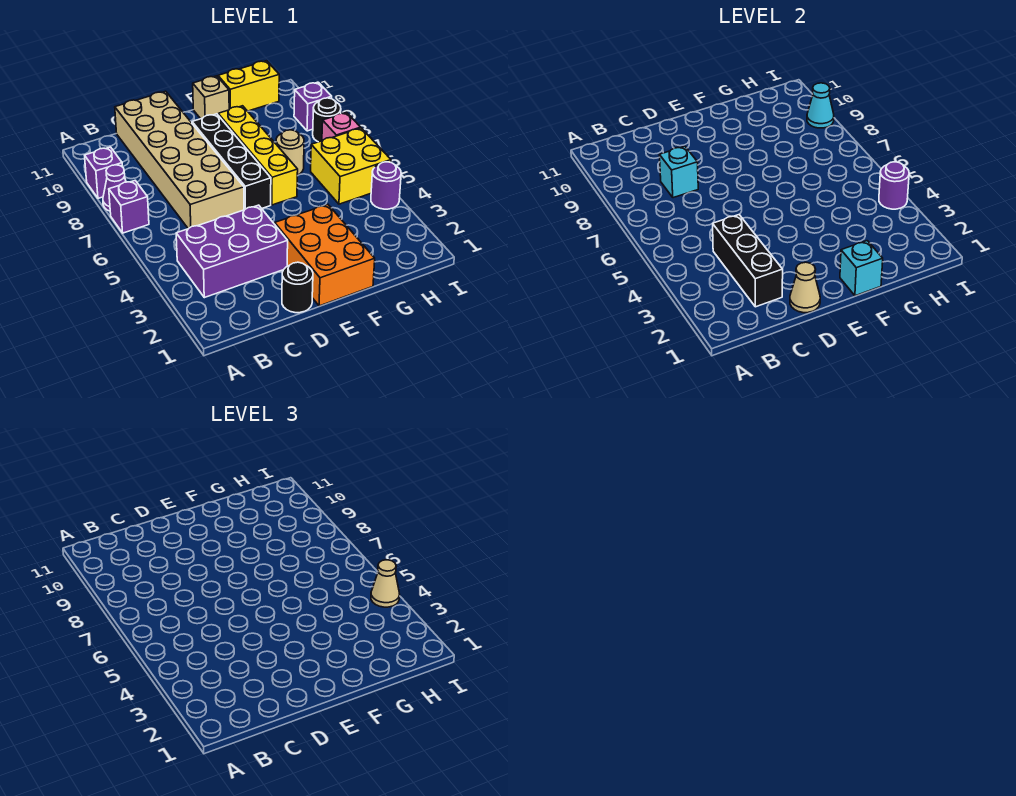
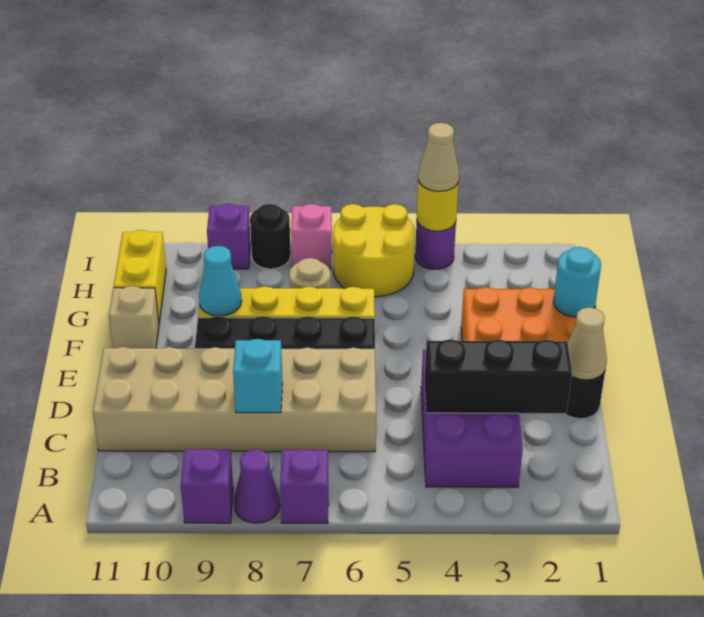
cyan brick F1 level 2 -> cyan round brick F1 level 2
yellow brick H5:I6 level 1 -> yellow round brick H5:I6 level 1
purple round brick I4 level 2 -> yellow round brick I4 level 2
cyan cone I9 level 2 -> cyan cone F9 level 2

